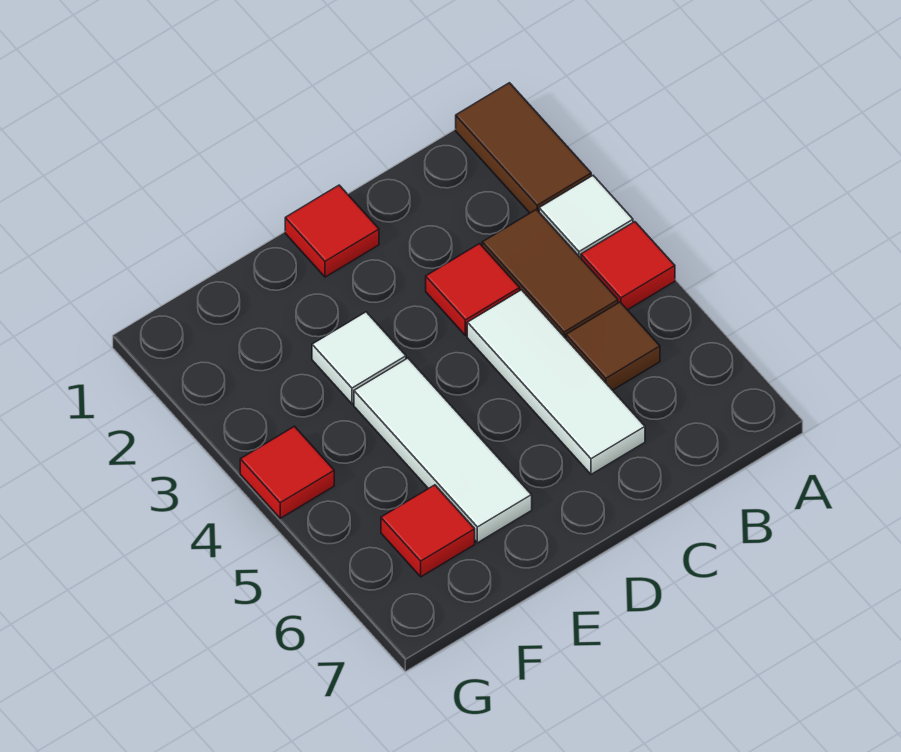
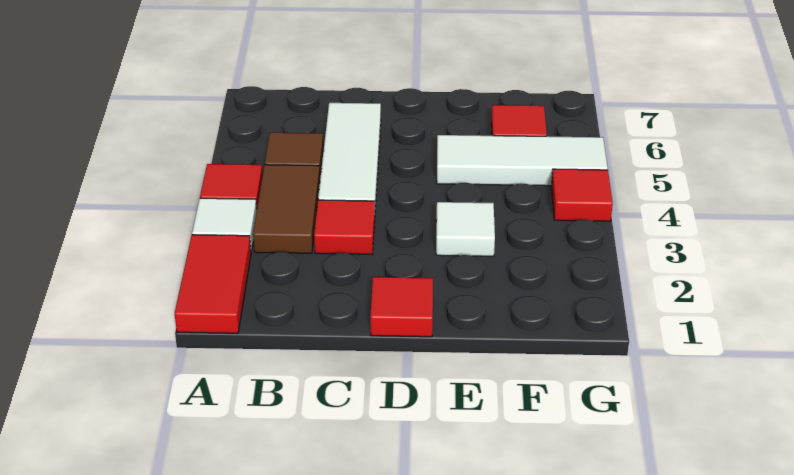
brown tile A1:A2 level 1 -> red tile A1:A2 level 1
white tile E4:E6 level 1 -> white tile E5:G5 level 1

